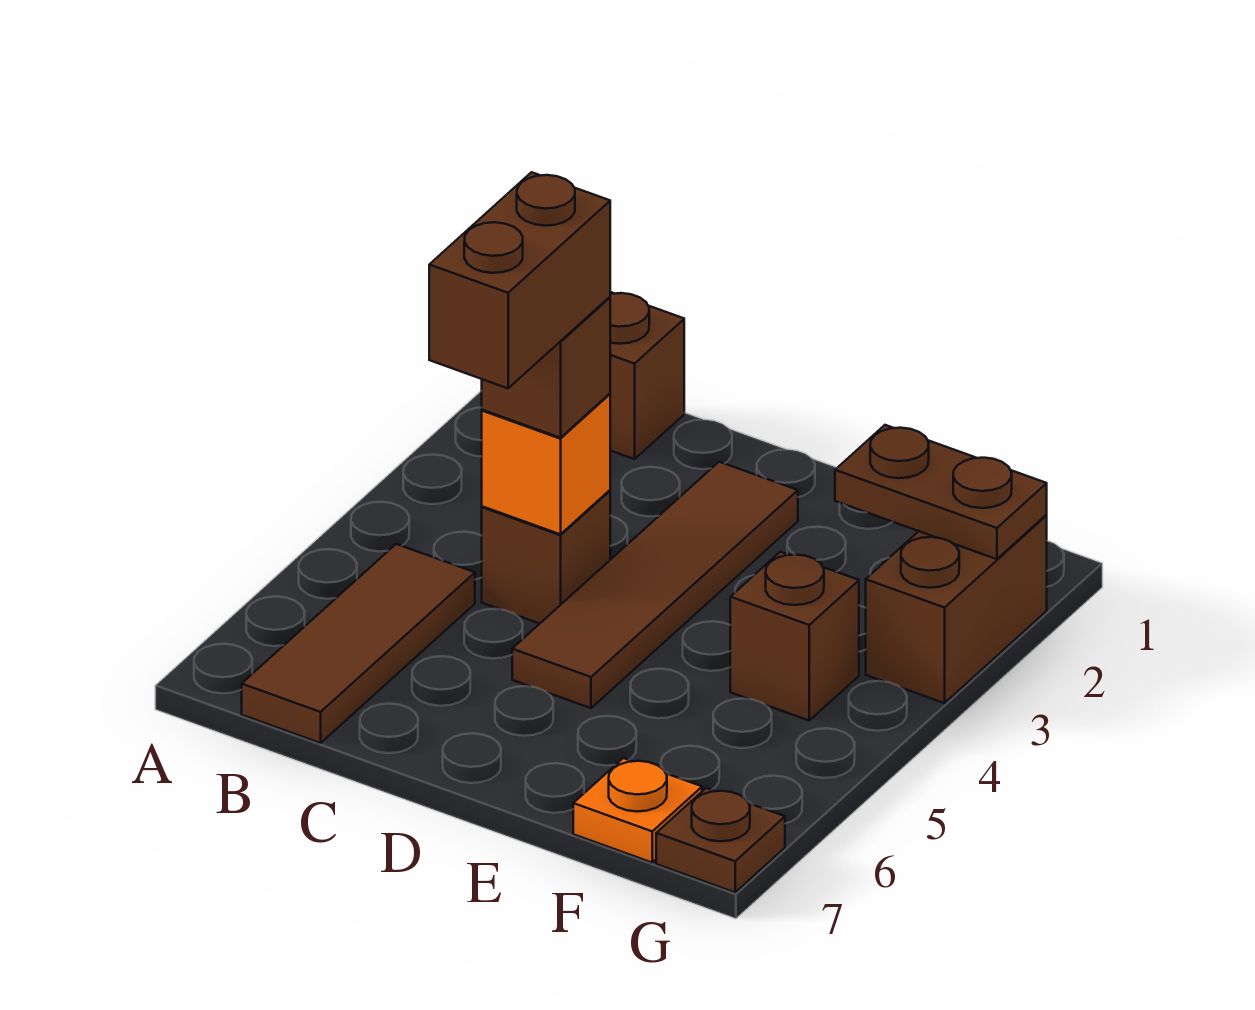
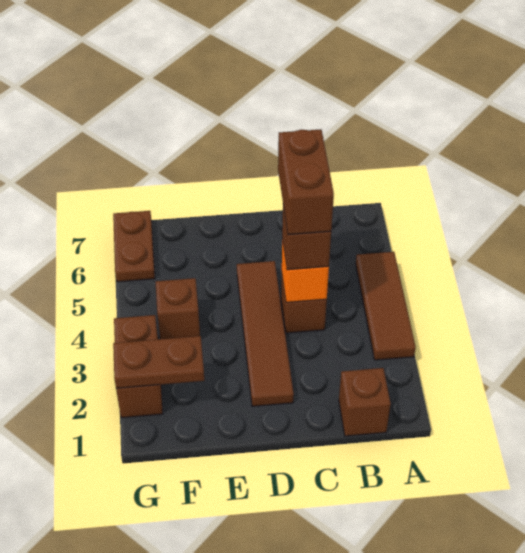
brown tile B5:B7 level 1 -> brown tile A3:A5 level 1
orange plate F7 level 1 -> none
brown plate G7 level 1 -> brown plate G6:G7 level 1

